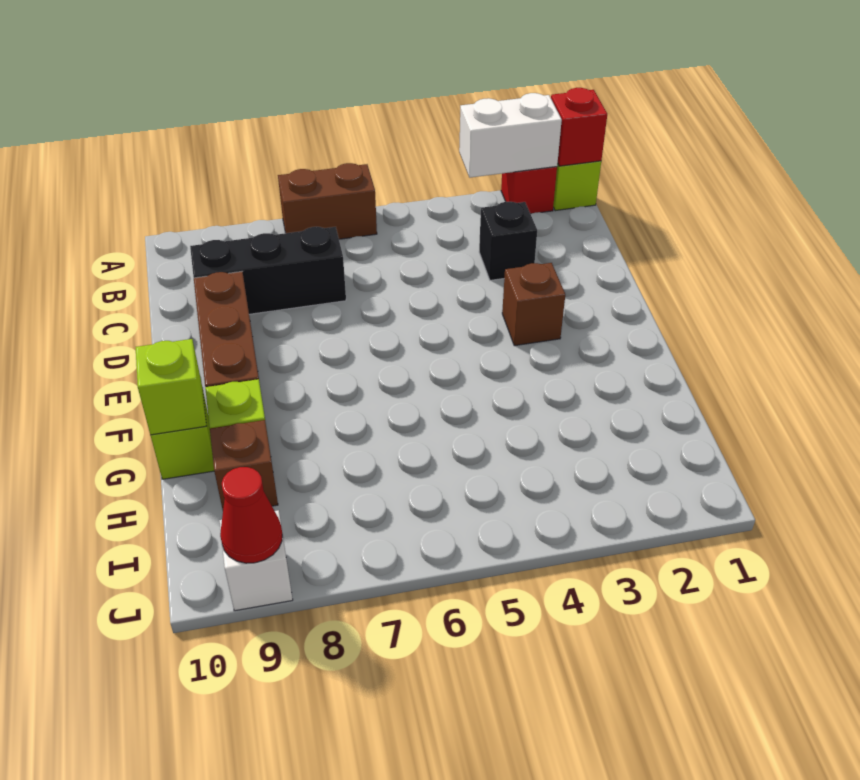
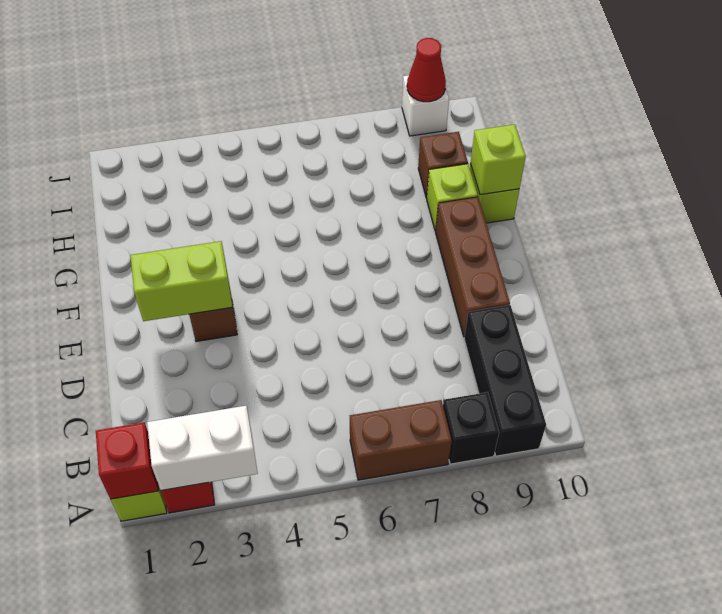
black brick C3 level 1 -> black brick A8 level 1
black brick C7:C9 level 1 -> black brick A9:C9 level 1
none -> lime brick E2:E3 level 2

